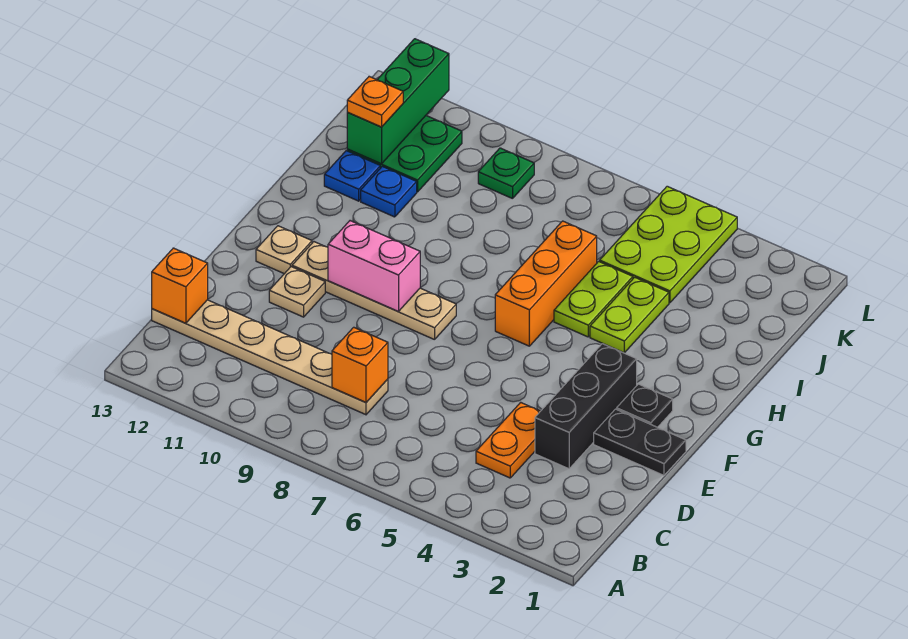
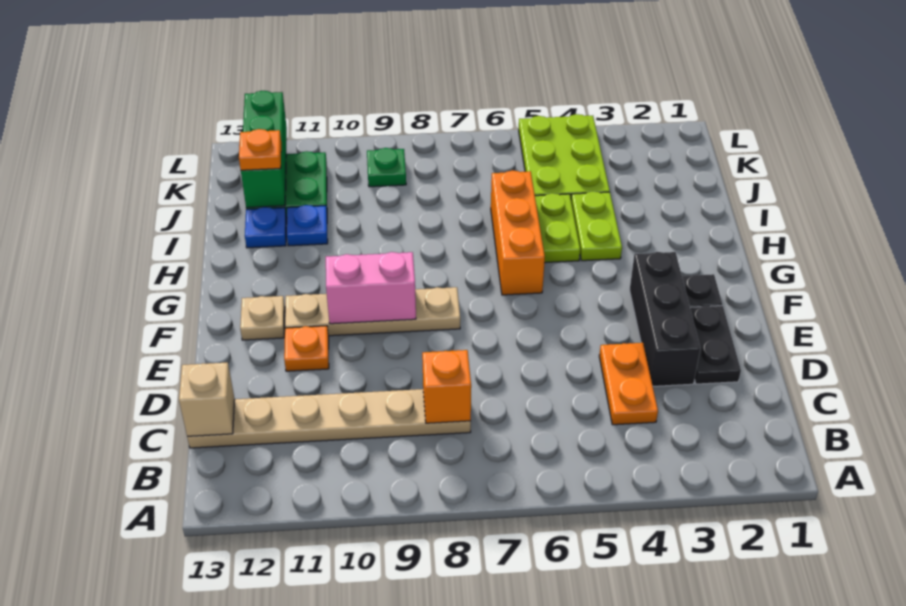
orange brick C13 level 2 -> tan brick C13 level 2
black plate E1:E2 level 1 -> black plate D2:E2 level 1
tan plate E11 level 1 -> orange plate E11 level 1

